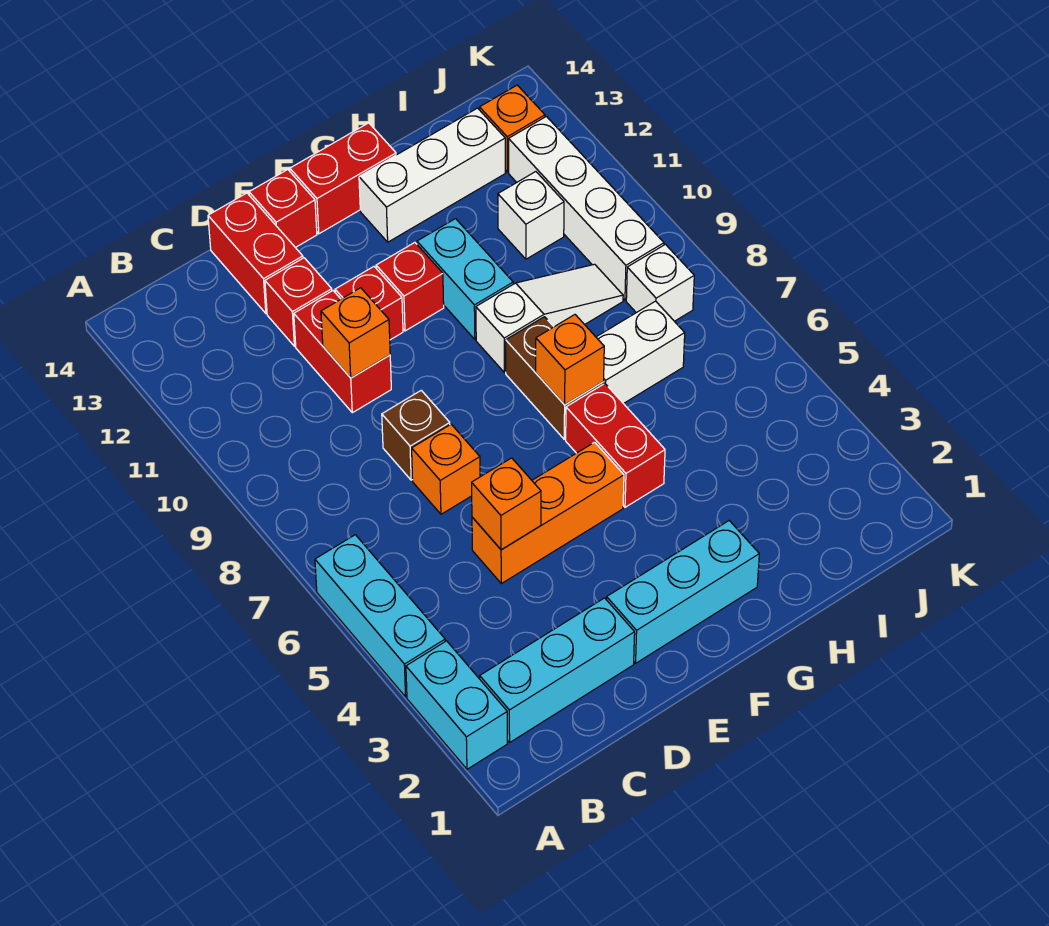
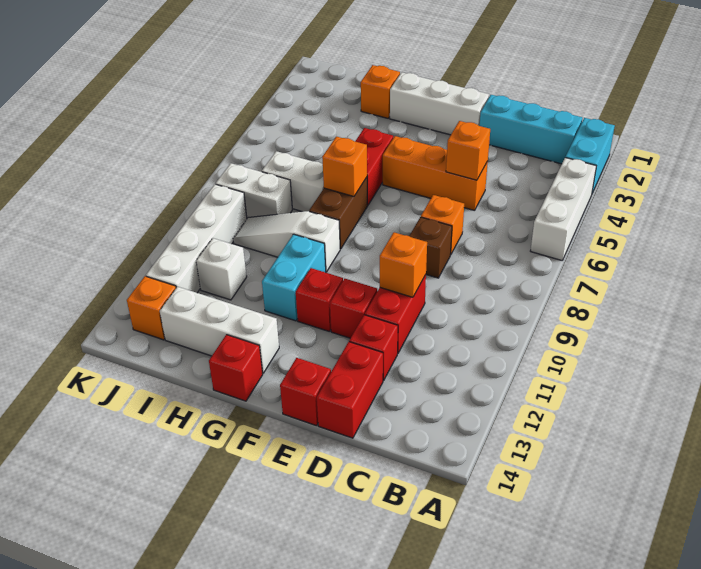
cyan brick A4:A6 level 1 -> white brick A4:A6 level 1
cyan brick E2:G2 level 1 -> white brick E2:G2 level 1
red brick F14:G14 level 1 -> red brick G14 level 1
none -> orange brick H2 level 1
white brick J8 level 1 -> white brick I8:J8 level 1

